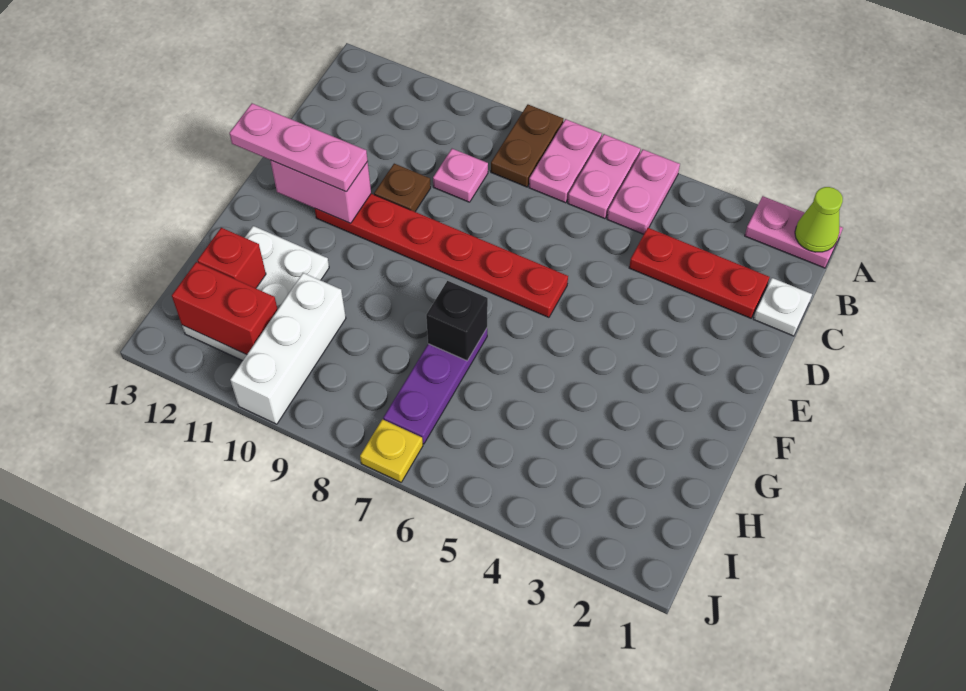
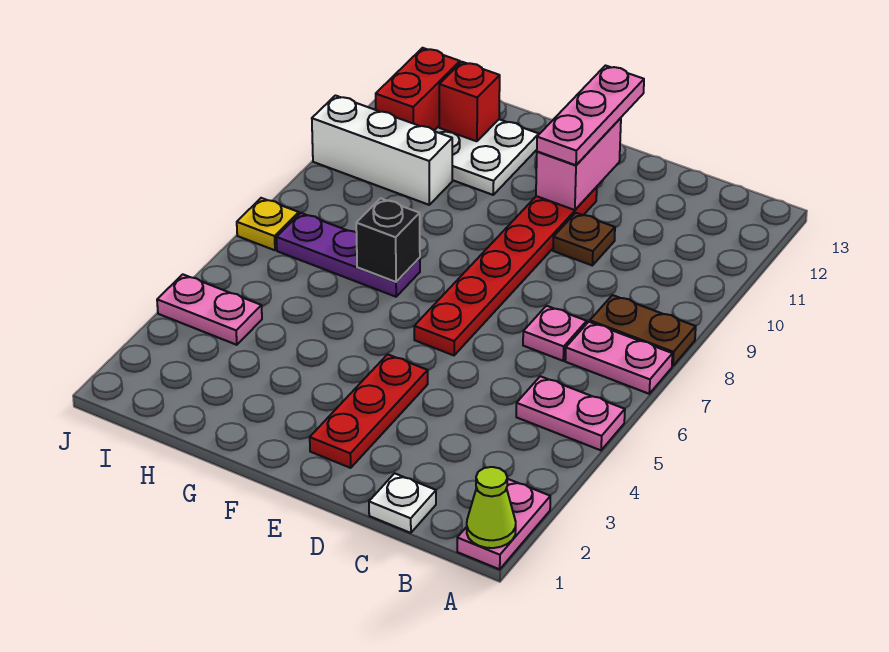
pink plate A6:B6 level 1 -> pink plate I4:J4 level 1
red plate C2:C4 level 1 -> red plate E2:E4 level 1
pink plate C9 level 1 -> pink plate C7 level 1

